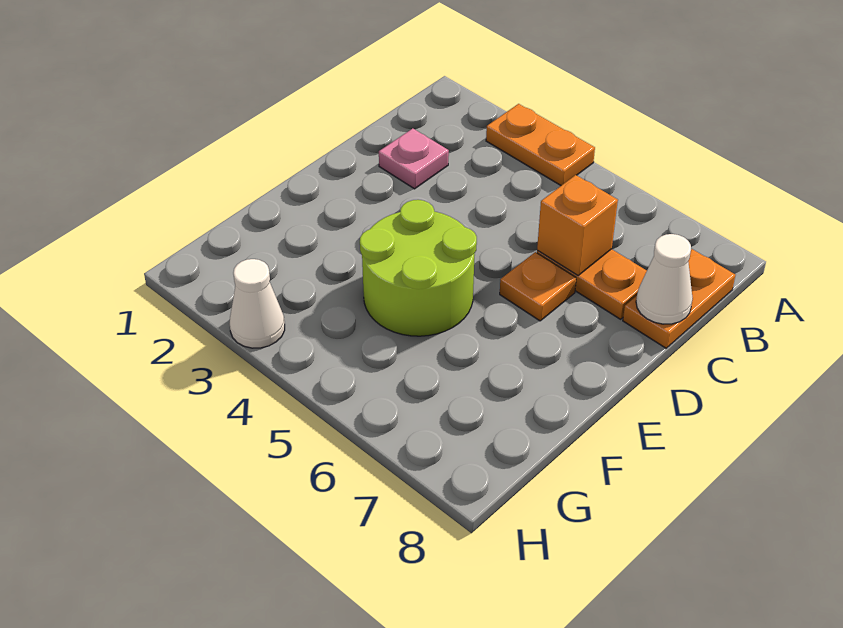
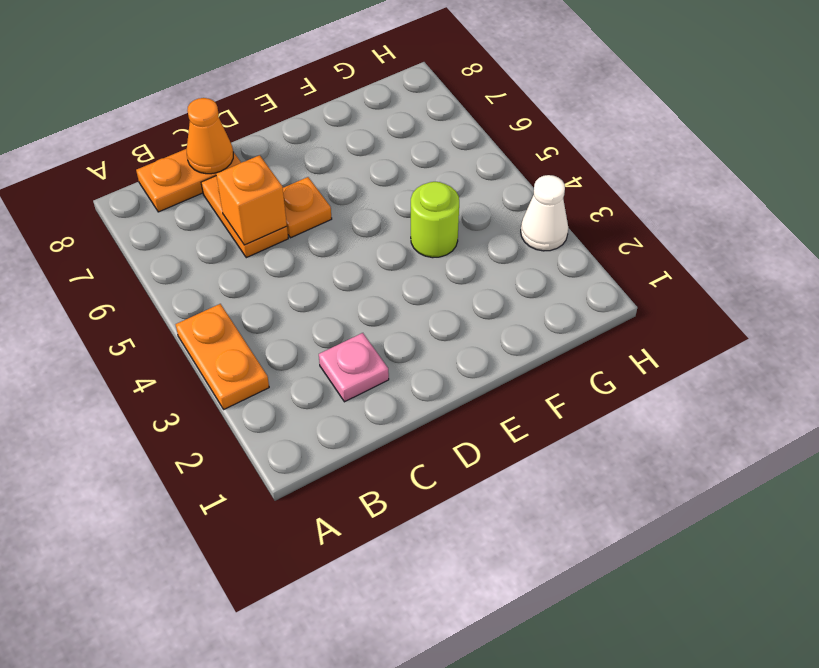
white cone C8 level 2 -> orange cone C8 level 2
lime round brick E4:F5 level 1 -> lime round brick F4 level 1

